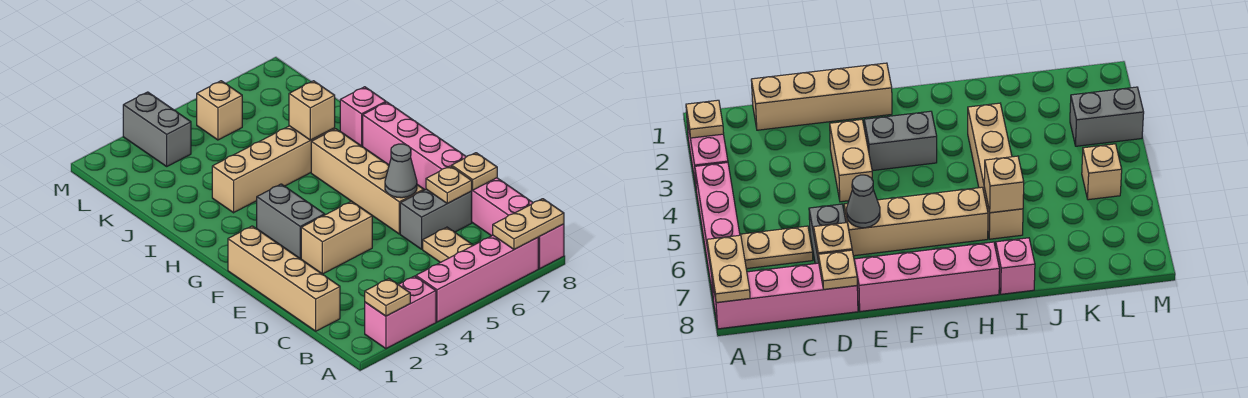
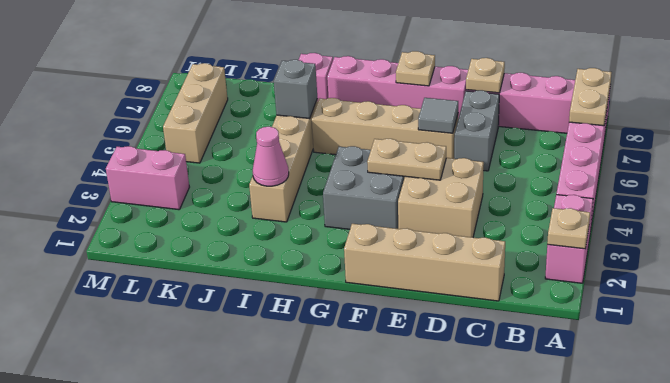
tan plate B6:C6 level 1 -> tan plate E4:F4 level 2
tan plate D7 level 2 -> tan plate F8 level 2
tan brick E3:E4 level 1 -> tan brick D3:E4 level 1
grey cone E6 level 2 -> grey tile E6 level 2
grey brick F3:G3 level 1 -> grey brick F3:G4 level 1
none -> pink cone I3 level 2
tan brick I6 level 2 -> grey brick I6 level 2
grey brick L3:M3 level 1 -> pink brick L3:M3 level 1
tan brick L5 level 1 -> tan brick L5:L7 level 1

